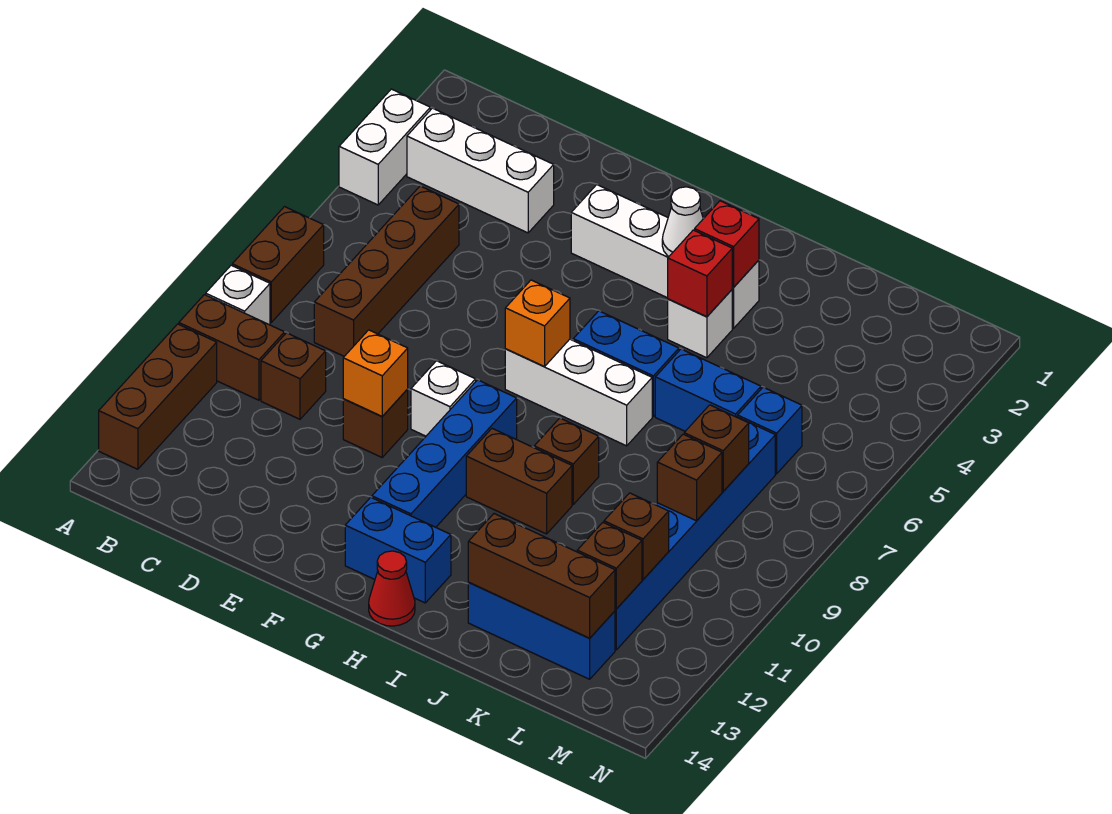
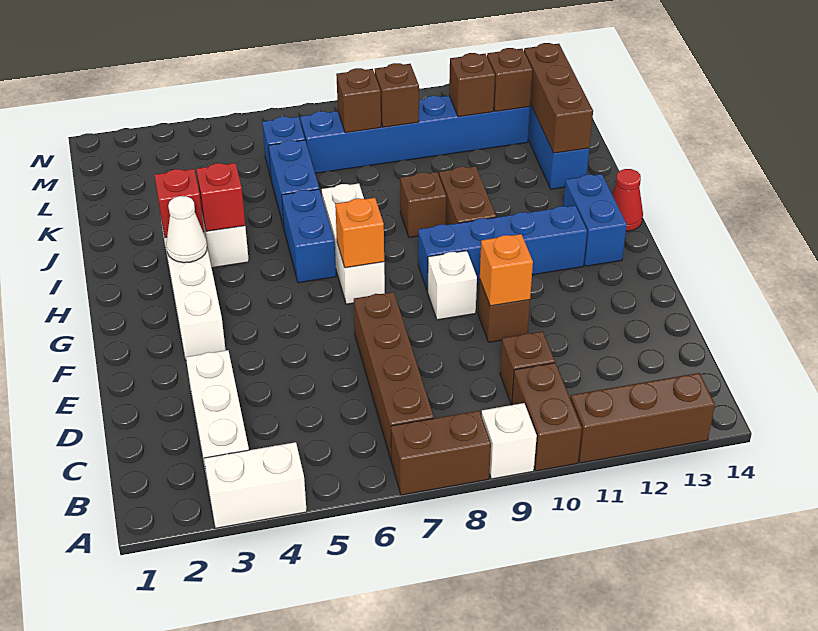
brown brick C5:C8 level 1 -> brown brick B7:E7 level 1

